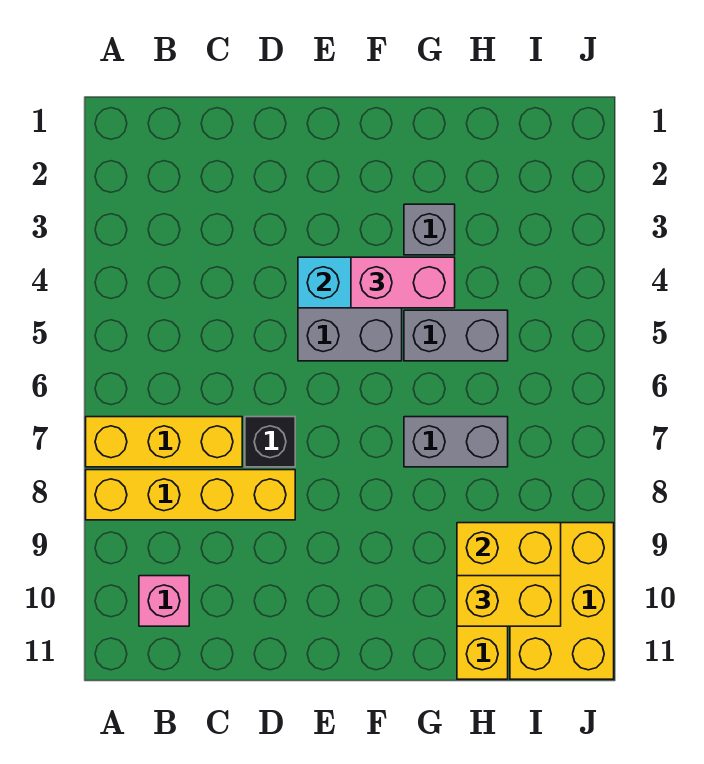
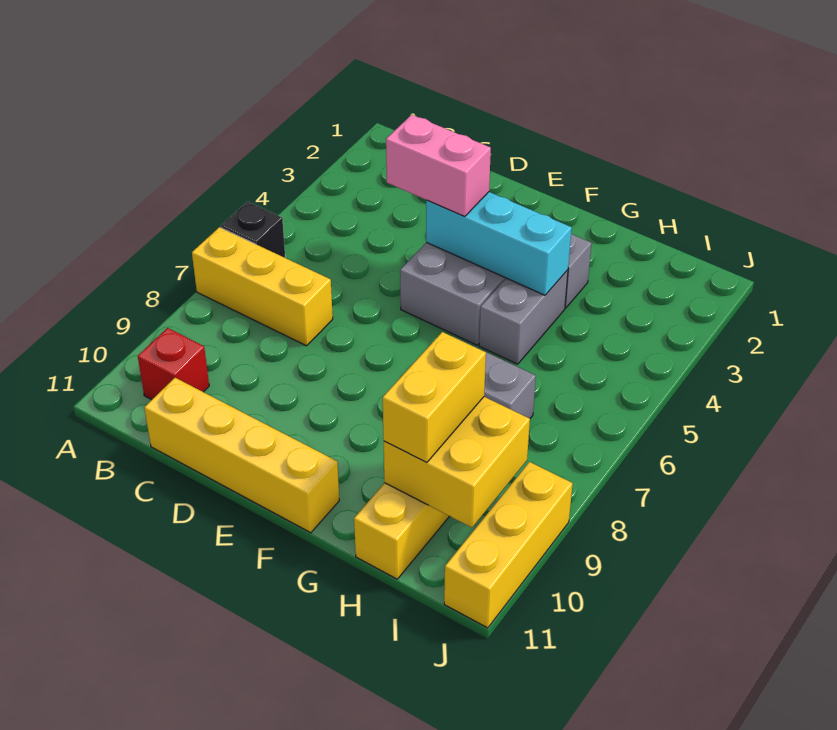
yellow brick A8:D8 level 1 -> yellow brick C11:F11 level 1
pink brick B10 level 1 -> red brick B10 level 1
black brick D7 level 1 -> black brick A6 level 1
pink brick F4:G4 level 3 -> pink brick D4:E4 level 3
grey brick G5:H5 level 1 -> grey brick G4:G5 level 1
yellow brick H10:I10 level 3 -> yellow brick H9:H10 level 3
yellow brick I9:J11 level 1 -> yellow brick J9:J11 level 1

